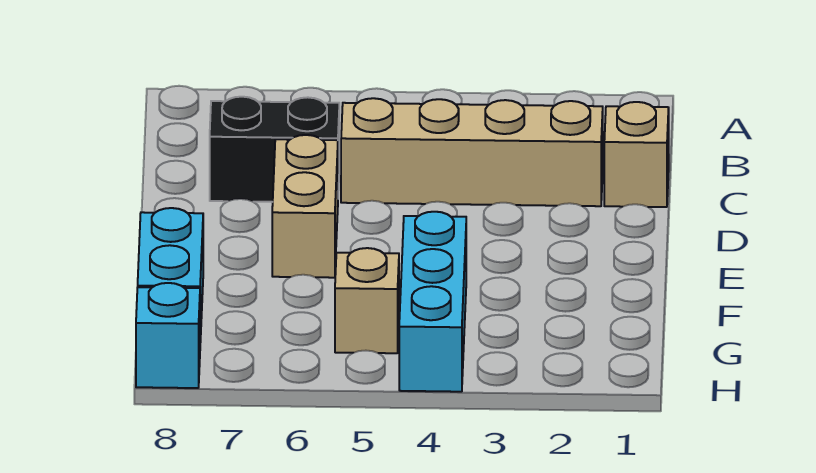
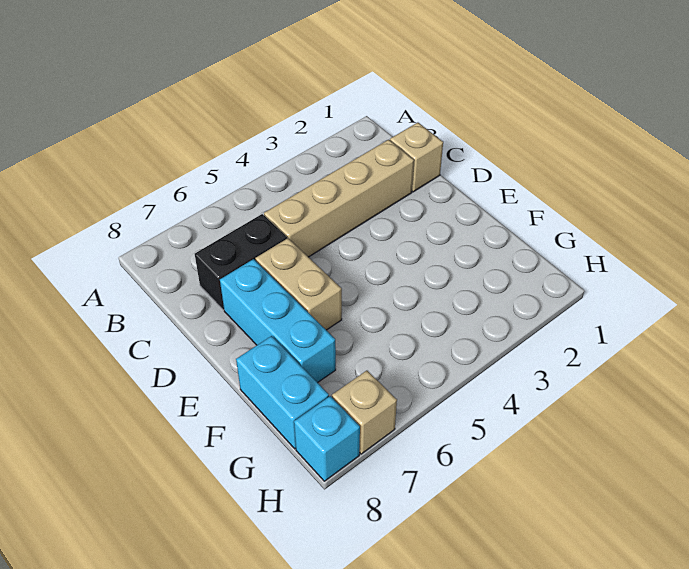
cyan brick F4:H4 level 1 -> cyan brick D7:F7 level 1
tan brick G5 level 1 -> tan brick H7 level 1

